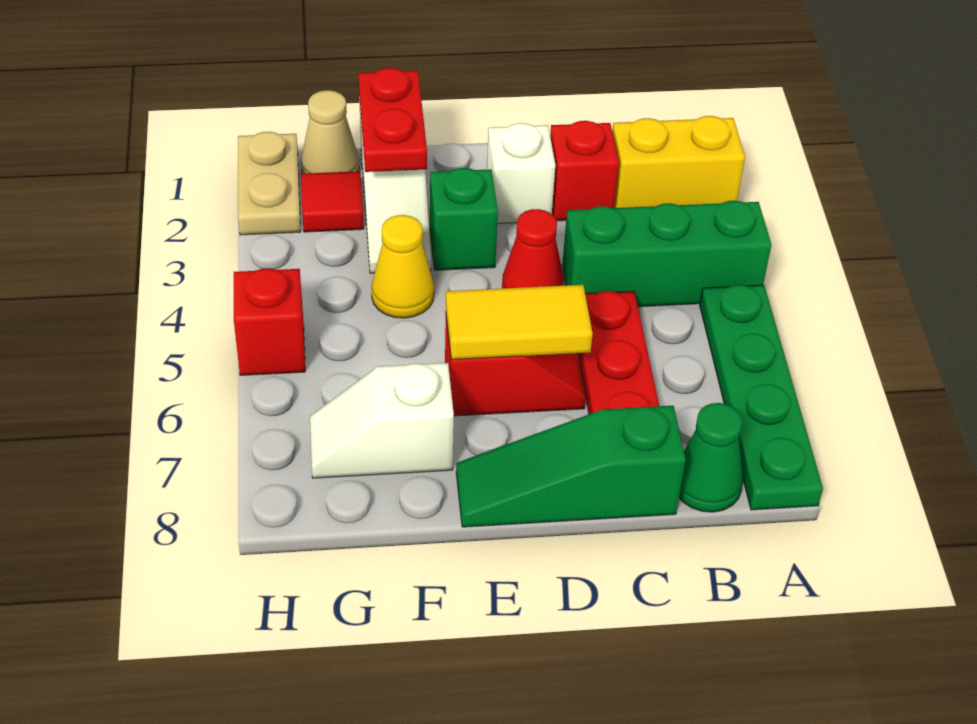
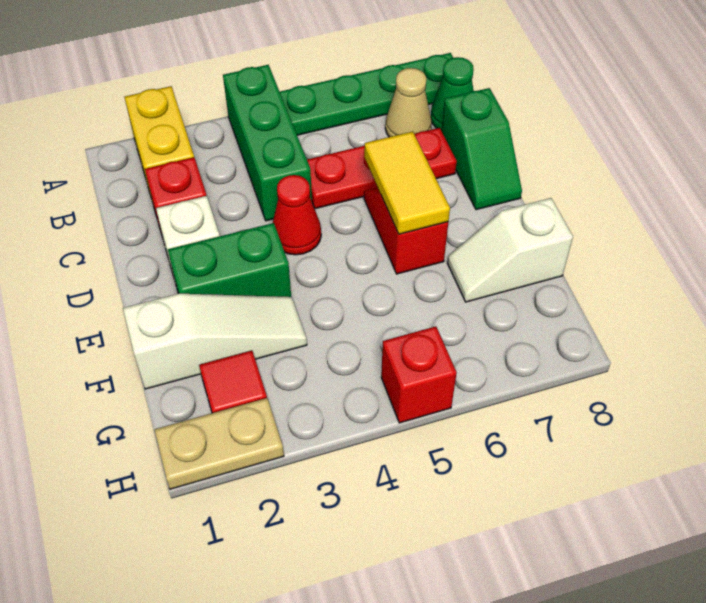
green slope C8:E8 level 1 top C -> green slope C8:D8 level 1 top C
green brick E3 level 1 -> green brick E2:E3 level 1
red plate F1:F2 level 2 -> none
yellow cone F4 level 1 -> none
white slope F7:G7 level 1 top F -> white slope F7:F8 level 1 top 8
tan cone G1 level 1 -> tan cone B7 level 1

